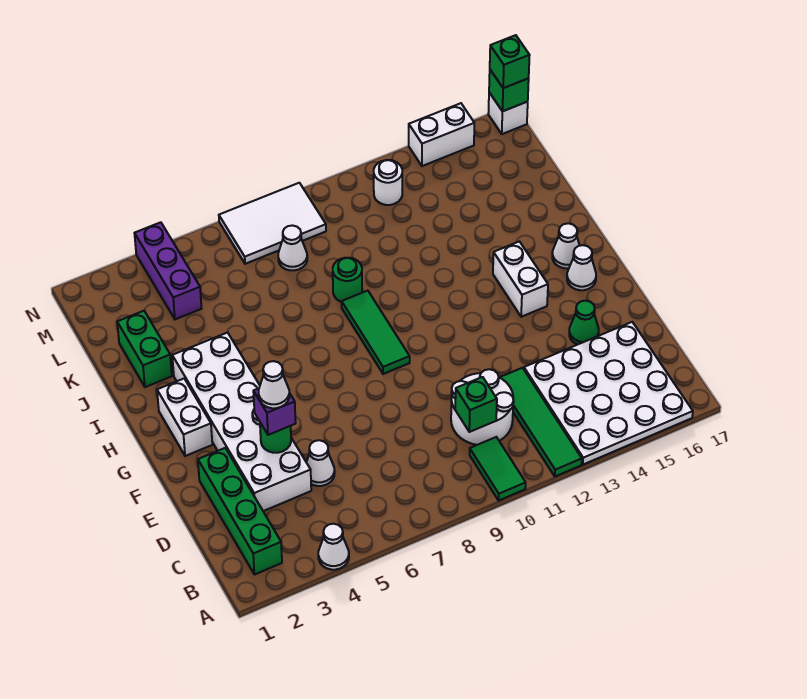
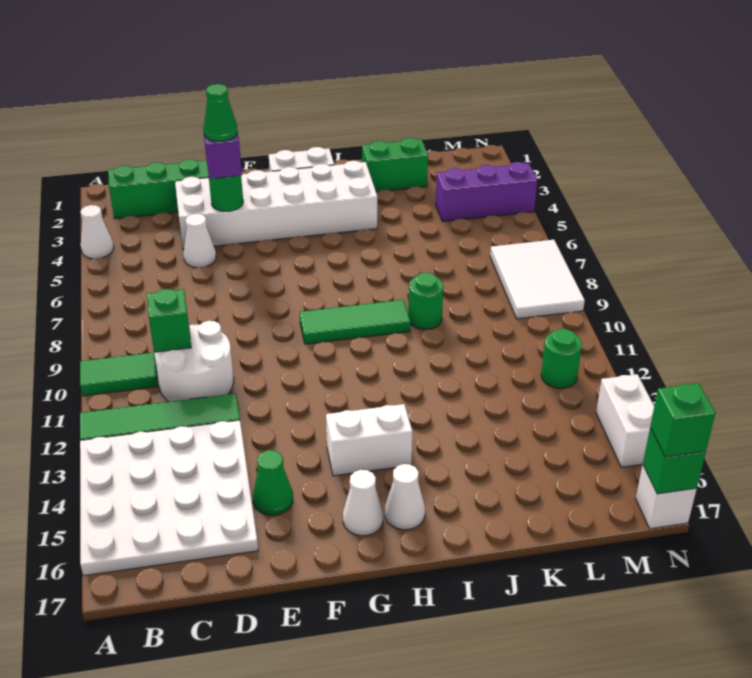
white cone E4 level 4 -> green cone E4 level 4
white cone L8 level 1 -> none
white round brick M12 level 1 -> green round brick M12 level 1

